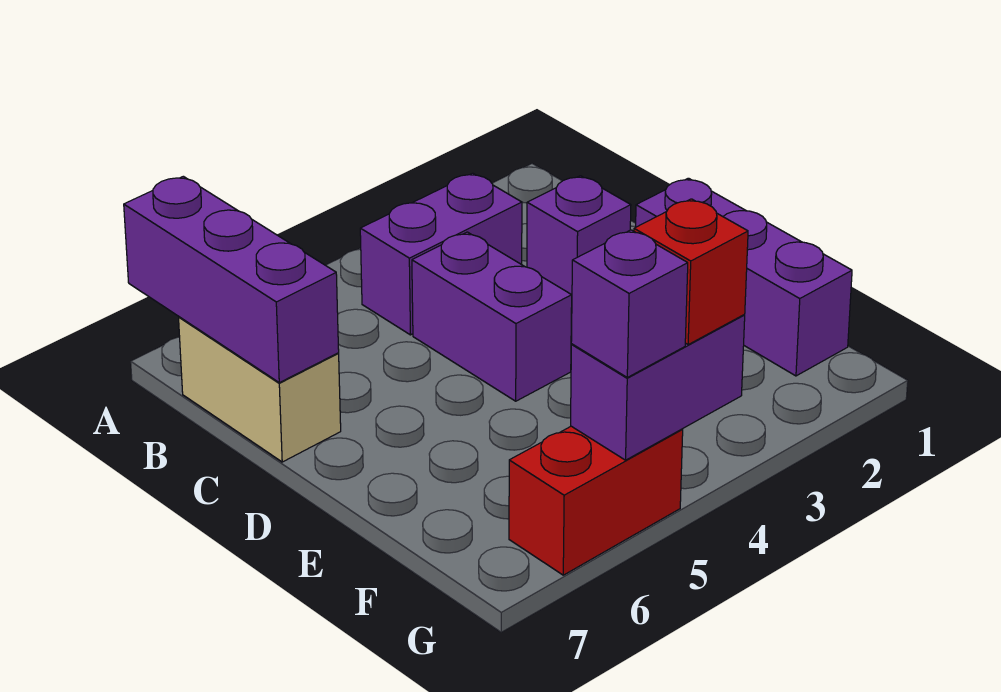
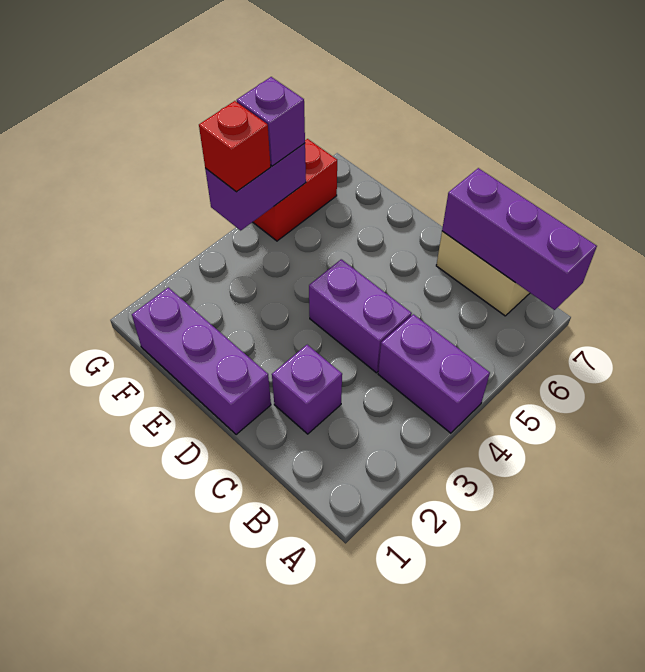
purple brick B3:B4 level 1 -> purple brick A4:B4 level 1

